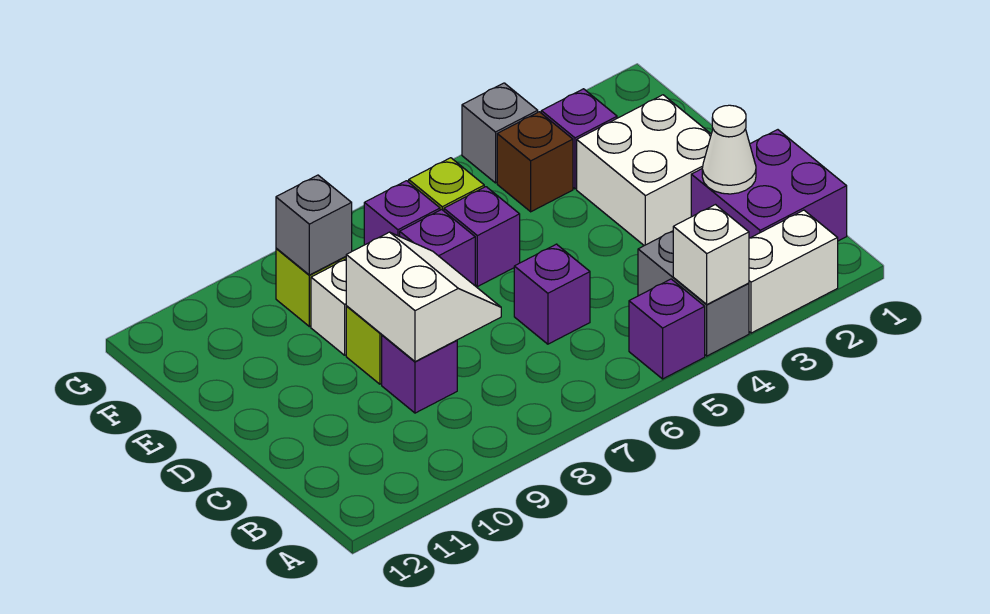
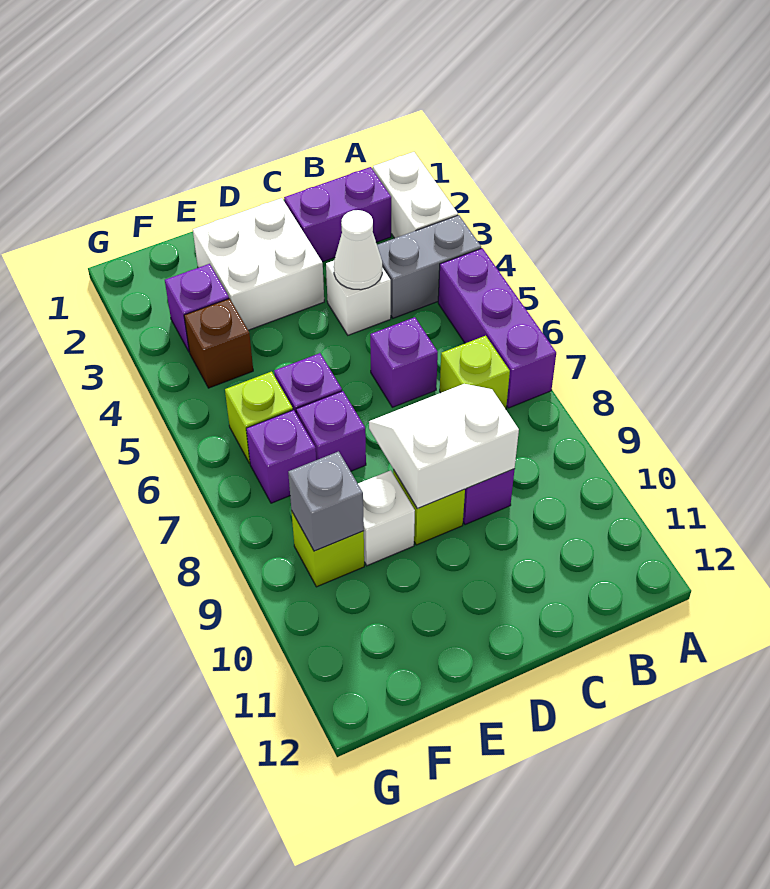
white brick A4 level 2 -> white brick C4 level 1
purple brick A5 level 1 -> purple brick A5:A7 level 1
purple brick B1:C2 level 1 -> purple brick B2:C2 level 1
none -> lime brick B7 level 1
white cone C2 level 2 -> white cone C4 level 2
grey brick G4 level 1 -> none

